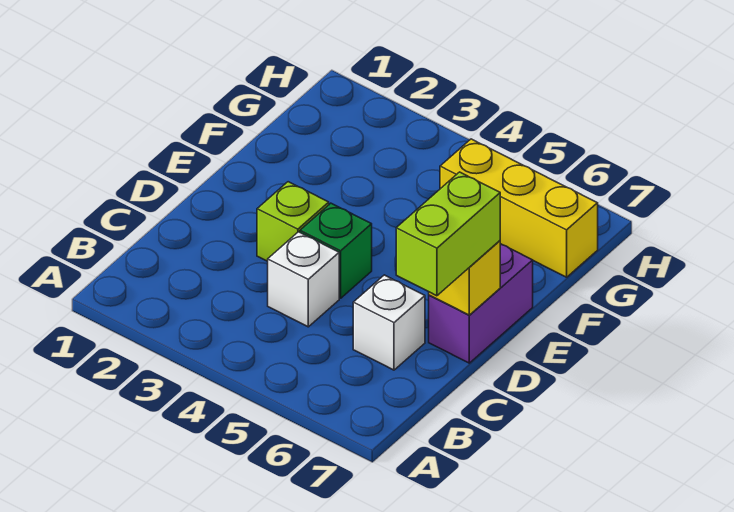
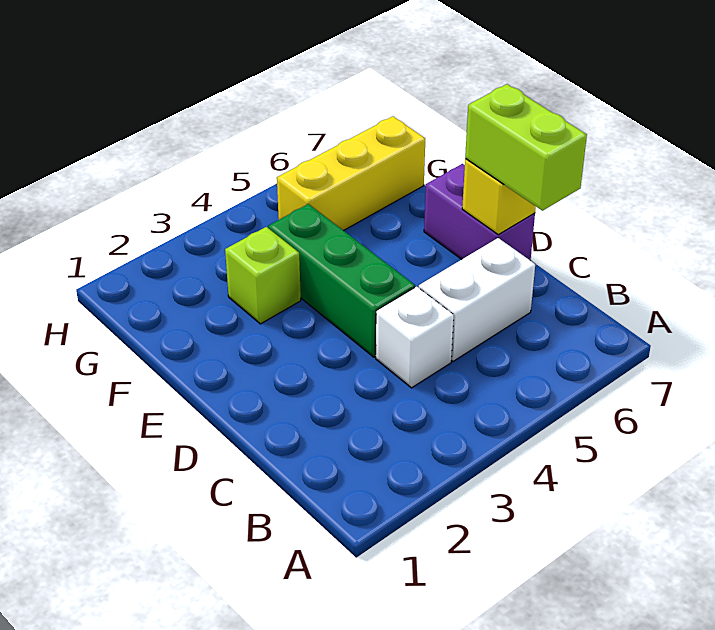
white brick C6 level 1 -> white brick C5:C6 level 1
lime brick D3 level 1 -> lime brick F3 level 1
green brick D4 level 1 -> green brick D4:F4 level 1

